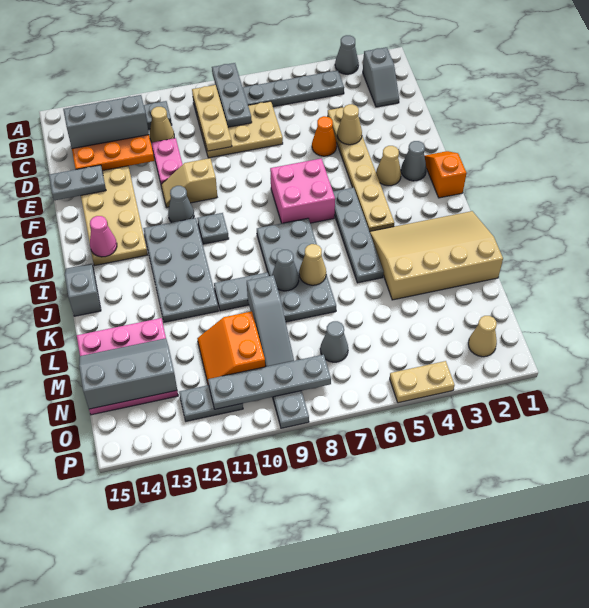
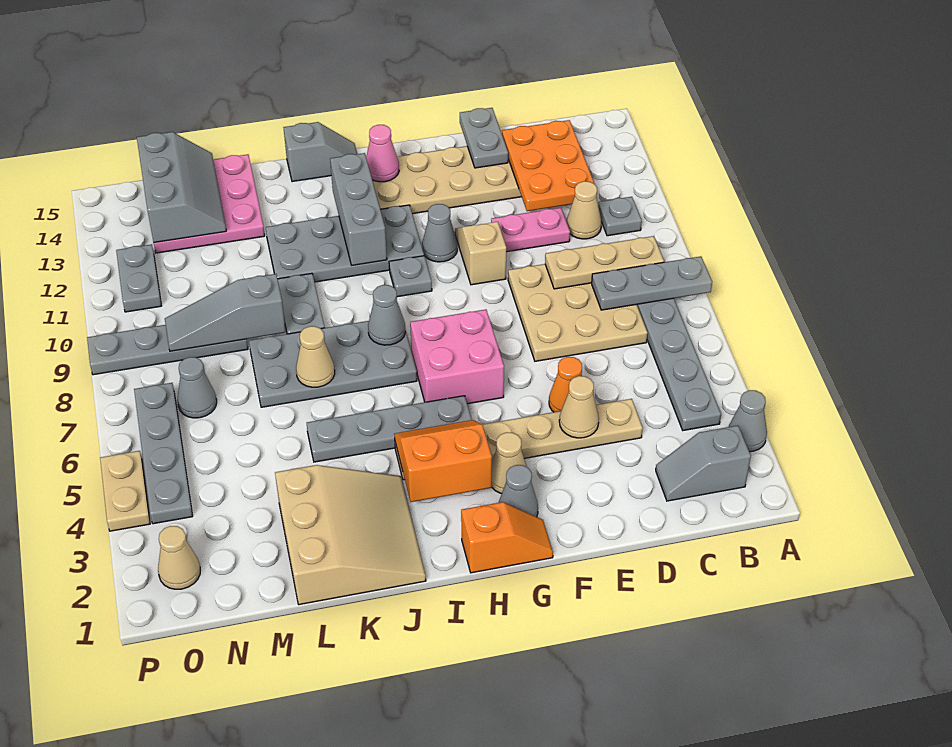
tan plate C7:D9 level 1 -> tan plate C7:E9 level 1
grey brick C12:C14 level 3 -> grey brick I11:I13 level 2
tan slope J1:L4 level 1 top L -> tan slope J1:L3 level 1 top L
grey cone K8 level 2 -> grey cone I8 level 2
orange slope M10:N11 level 1 top 10 -> orange slope H3:I4 level 2 top 3
grey plate O8:O11 level 2 -> grey plate O4:O7 level 1

